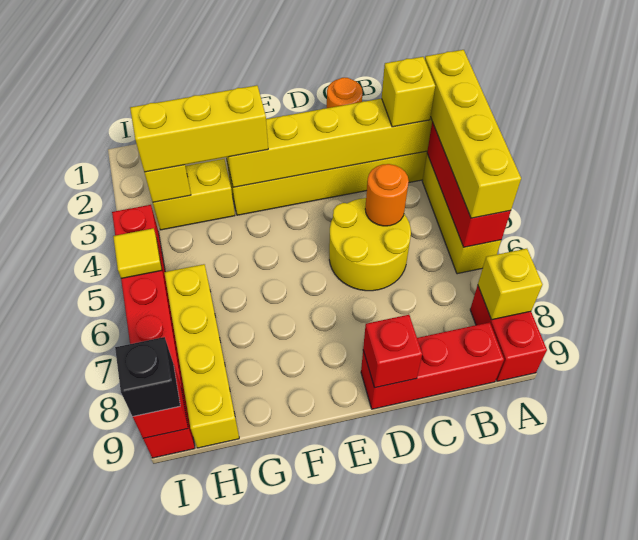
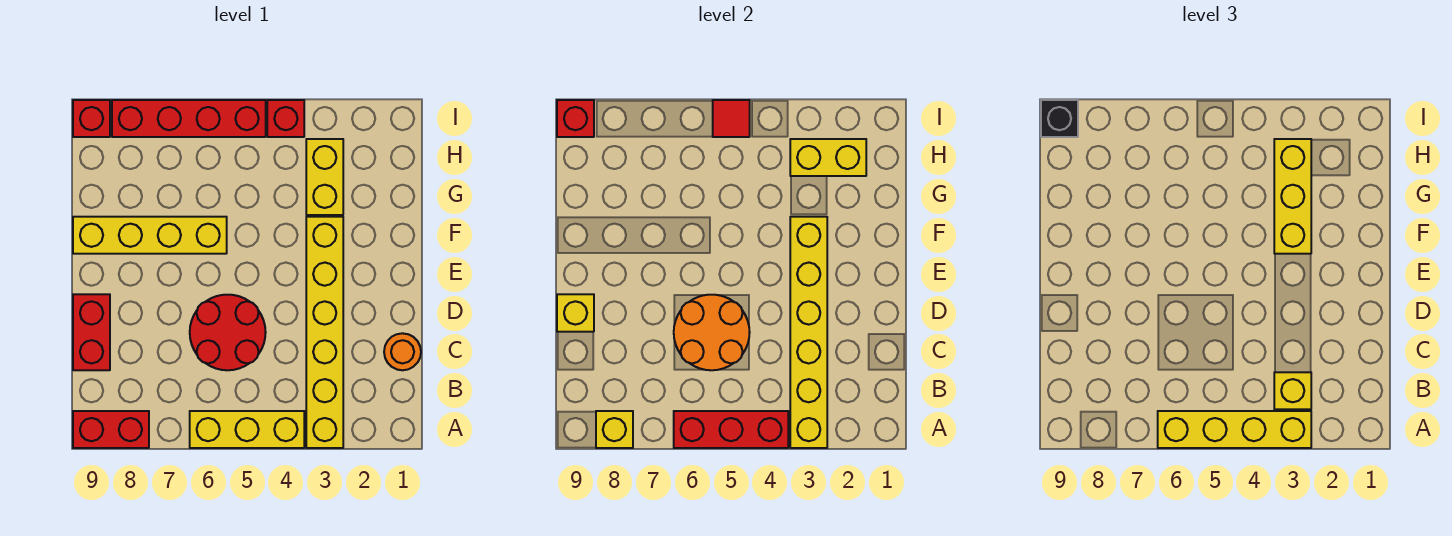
red brick B9:D9 level 1 -> red brick C9:D9 level 1
yellow round brick C5:D6 level 1 -> red round brick C5:D6 level 1
orange round brick C5 level 2 -> orange round brick C5:D6 level 2
red brick D9 level 2 -> yellow brick D9 level 2
yellow brick H6:H9 level 1 -> yellow brick F6:F9 level 1
yellow tile I5 level 2 -> red tile I5 level 2

